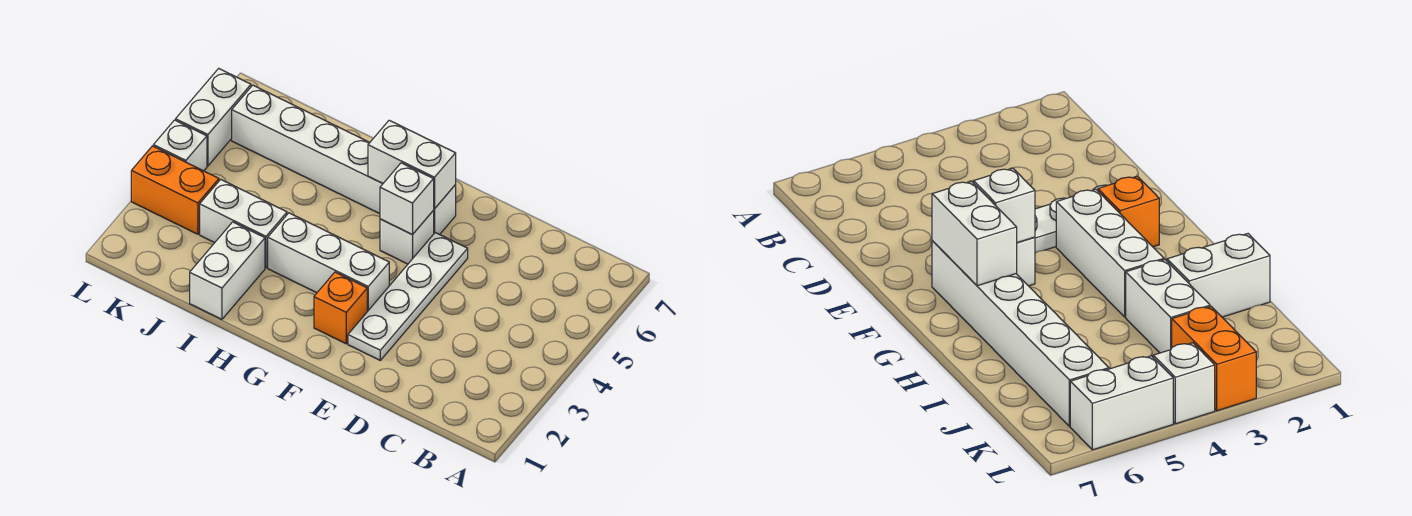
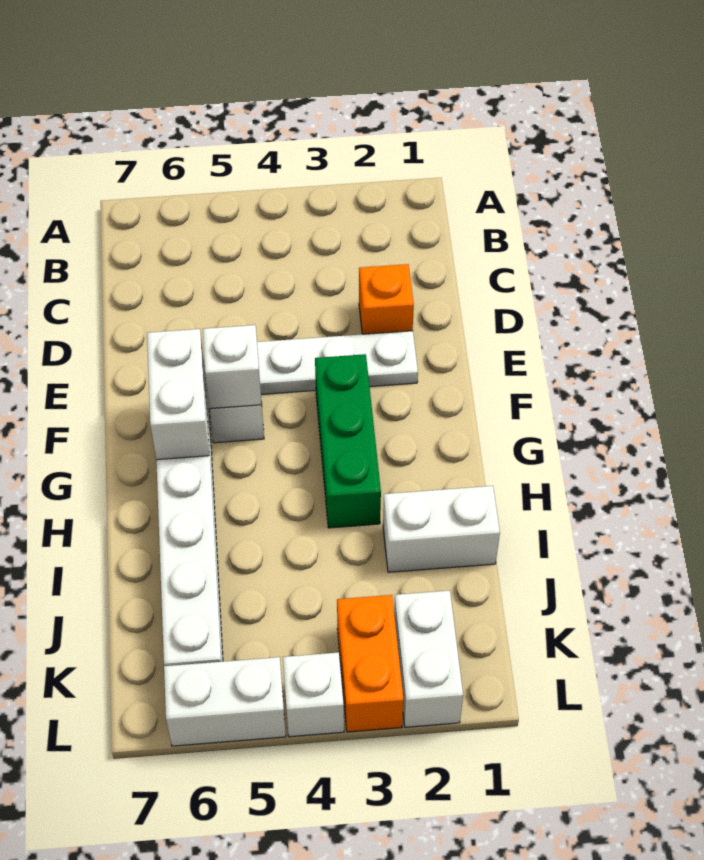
orange brick F2 level 1 -> orange brick D2 level 1
white brick F3:H3 level 1 -> green brick F3:H3 level 1
white brick I3:J3 level 1 -> white brick K2:L2 level 1

